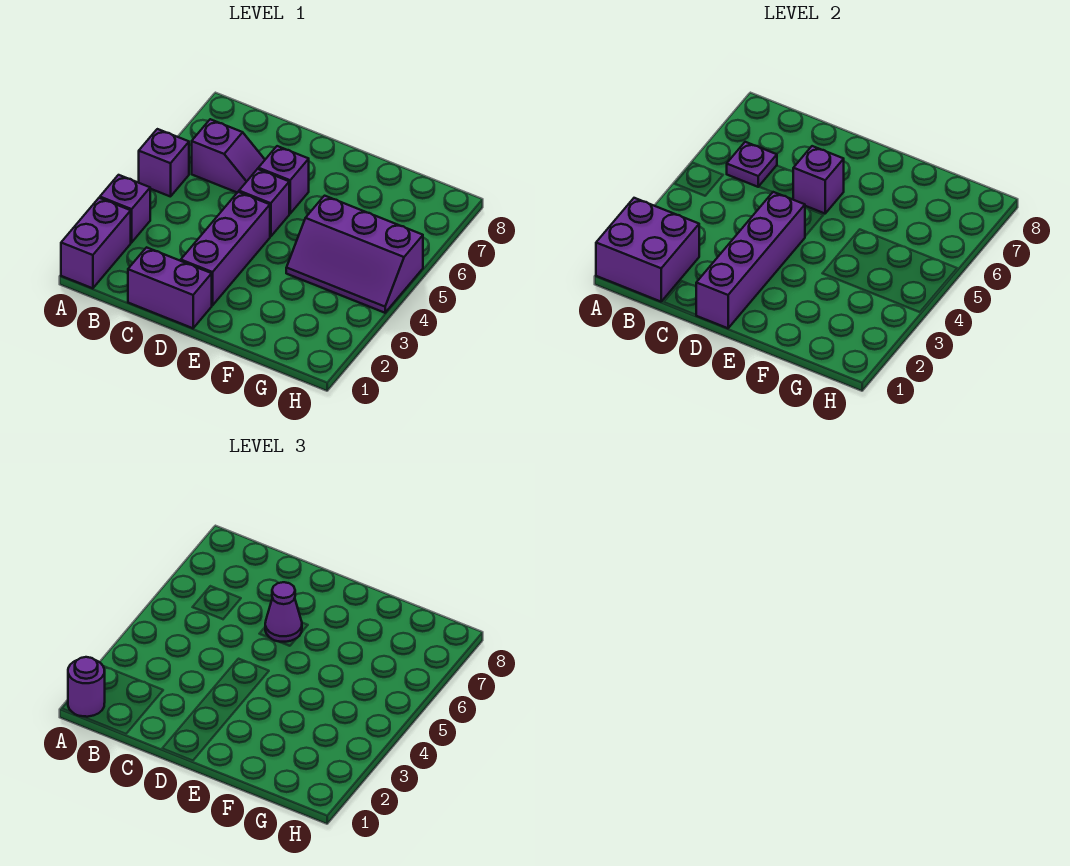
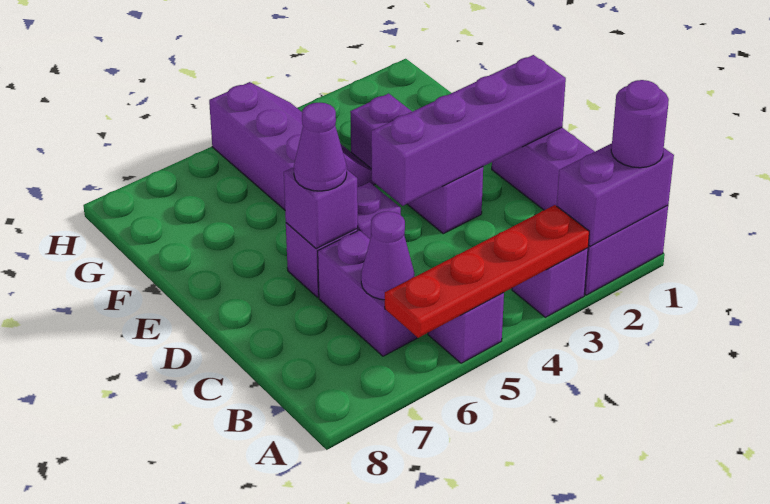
purple brick A1:B2 level 2 -> purple brick A1:A2 level 2
none -> red plate A3:A6 level 2
purple slope B6:C6 level 1 top B -> purple brick B6:C6 level 1
purple plate B6 level 2 -> purple cone B6 level 2
purple brick D2:D4 level 1 -> purple brick D3:F3 level 1

